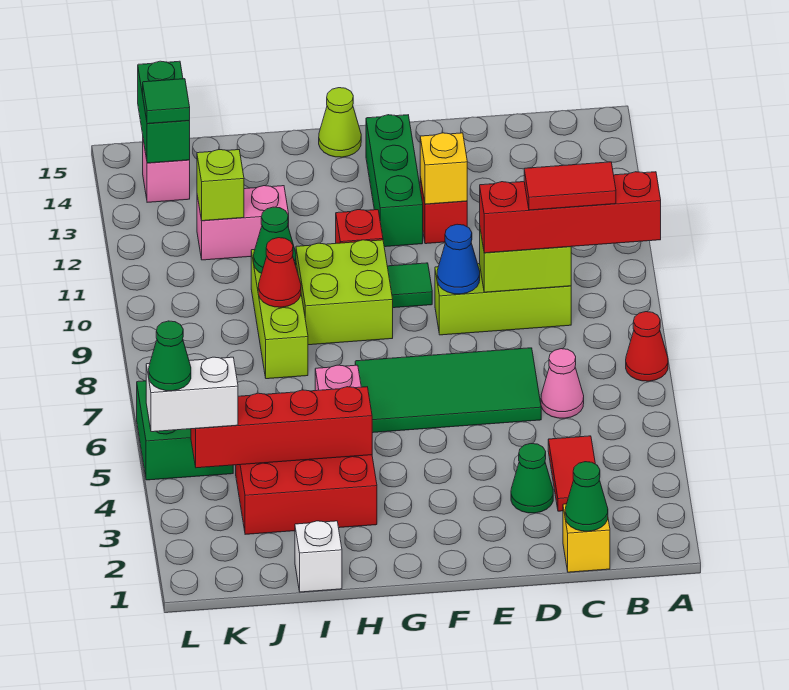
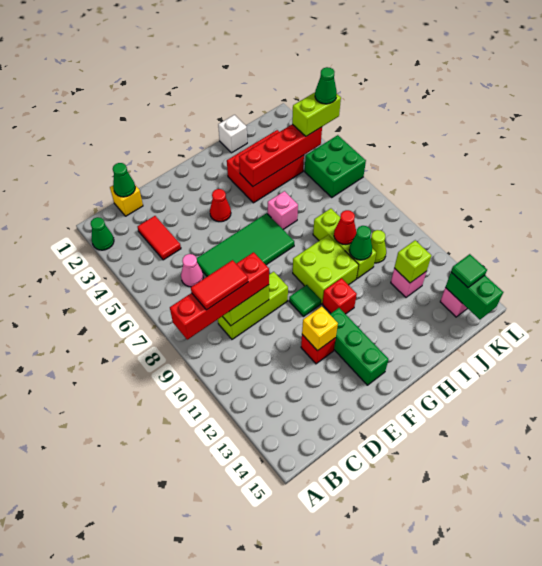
red cone A7 level 1 -> red cone F4 level 1
green cone D3 level 1 -> green cone A2 level 1
blue cone E9 level 2 -> none
lime cone G15 level 1 -> lime cone J10 level 1
pink brick I12:J12 level 1 -> pink brick J12 level 1
white brick K4:L4 level 3 -> lime brick K4:L4 level 3

